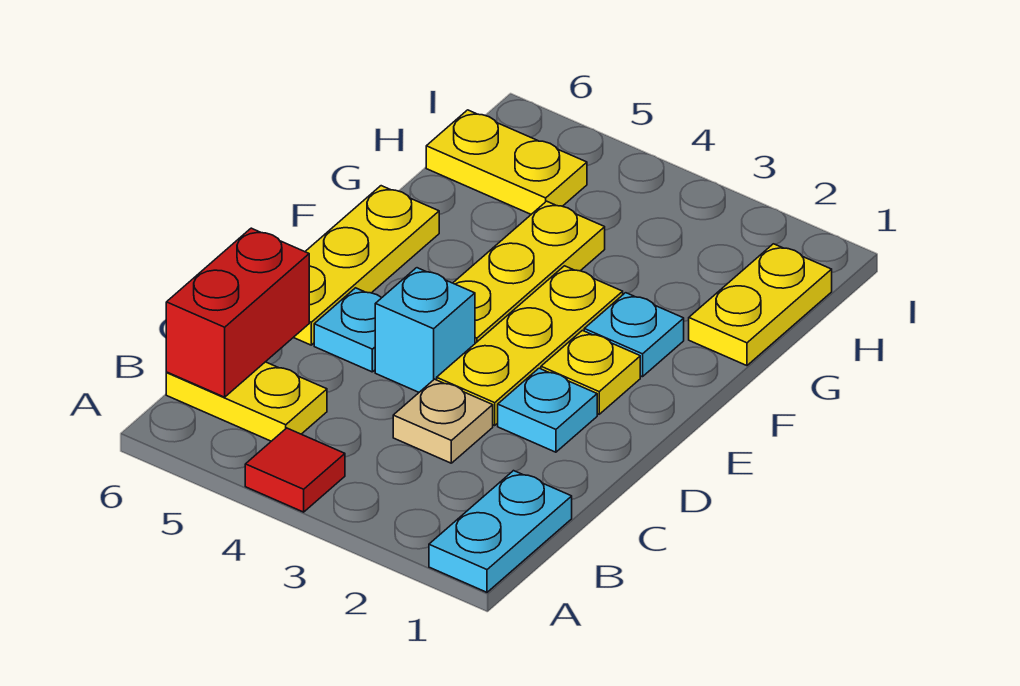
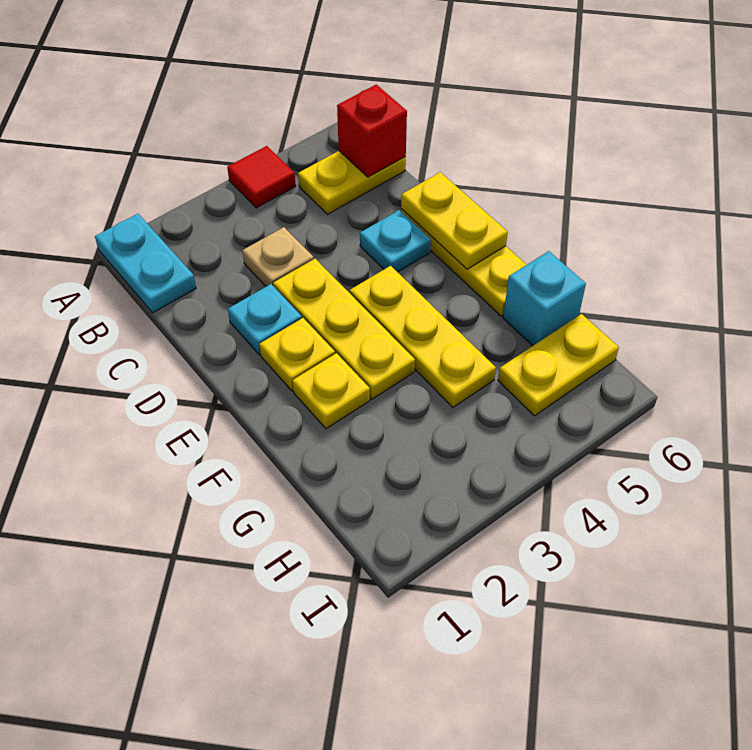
red brick B6:C6 level 2 -> red brick B6 level 2
cyan brick D4 level 1 -> cyan brick G6 level 1
cyan plate F2 level 1 -> yellow plate F2 level 1
yellow plate G1:H1 level 1 -> yellow plate D6:E6 level 2

